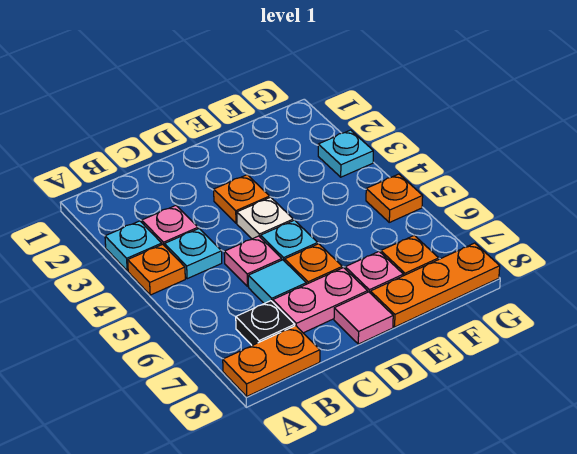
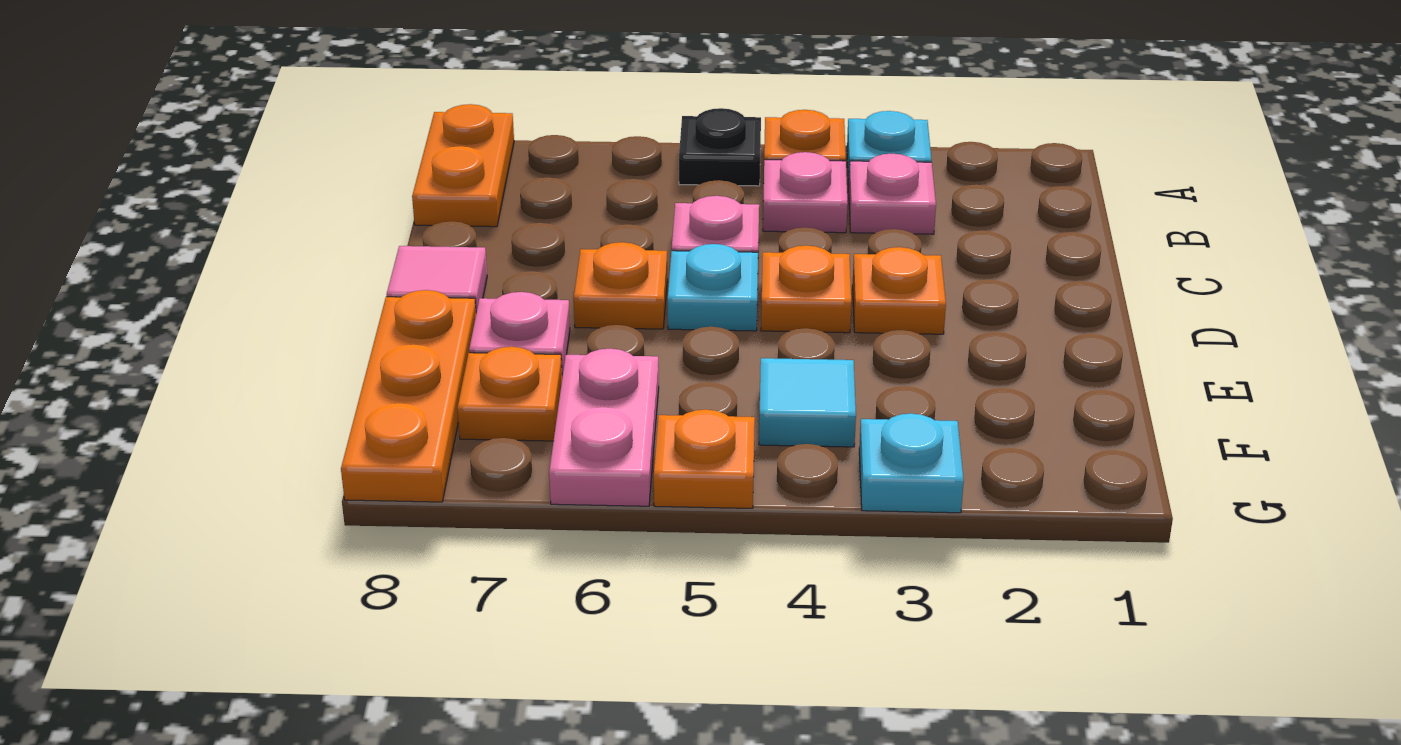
cyan plate B4 level 1 -> pink plate B4 level 1
black plate B7 level 1 -> black plate A5 level 1
cyan tile C6 level 1 -> cyan tile F4 level 1
pink plate C7:D7 level 1 -> pink plate F6:G6 level 1
white plate D4 level 1 -> orange plate D4 level 1

